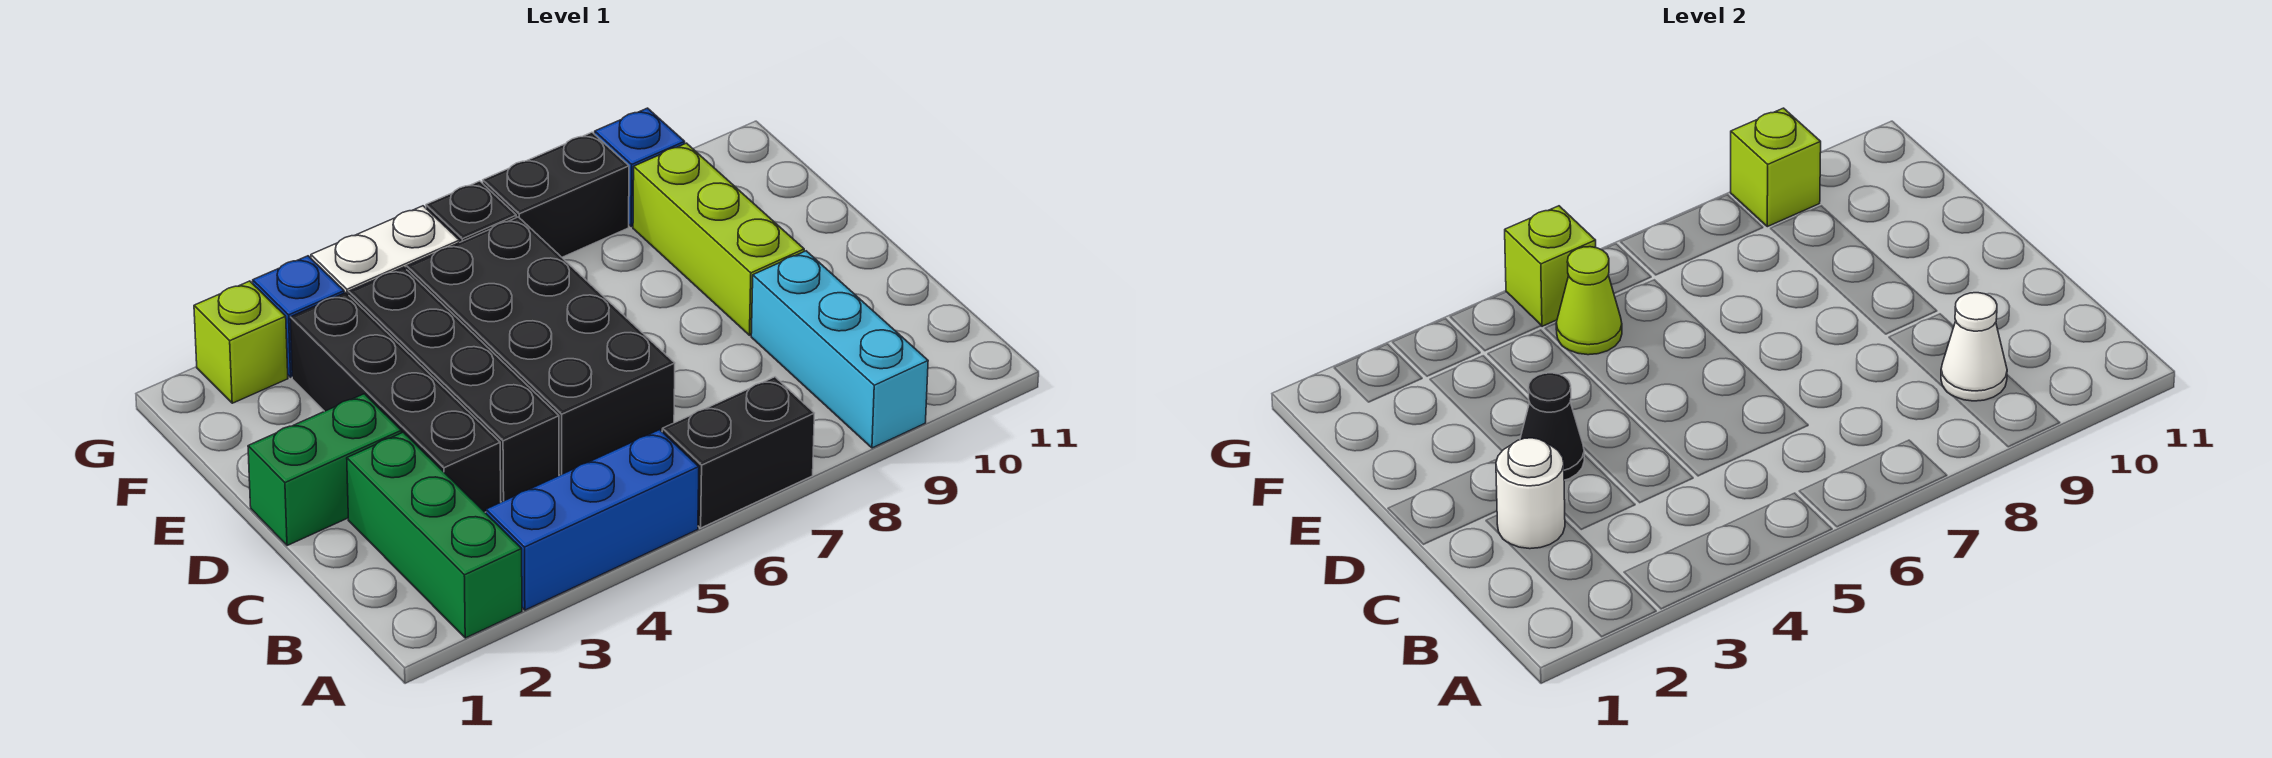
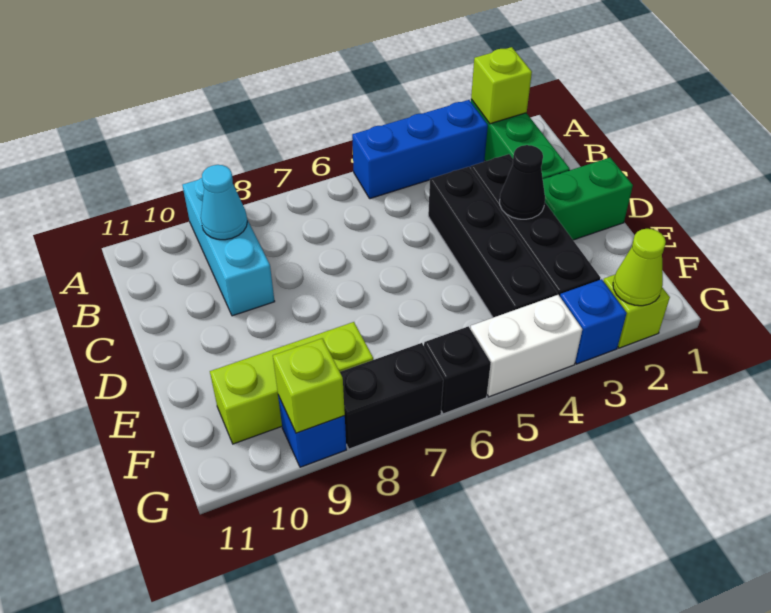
black brick A6:A7 level 1 -> none
white cone B9 level 2 -> cyan cone B9 level 2
white round brick C2 level 2 -> none
black brick C5:F6 level 1 -> none
lime brick D9:F9 level 1 -> lime brick F8:F10 level 1
lime cone F5 level 2 -> lime cone G2 level 2
lime brick G5 level 2 -> lime brick A2 level 2

